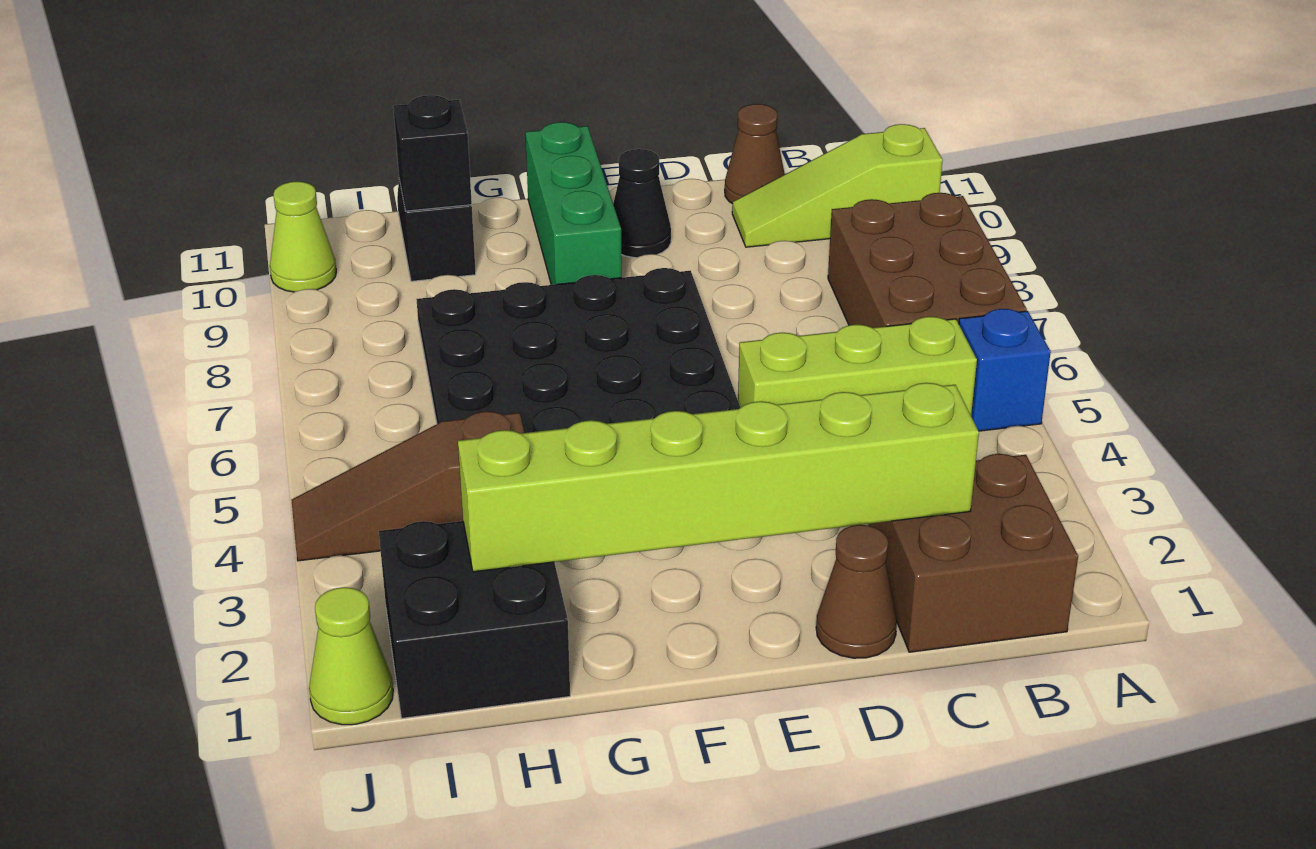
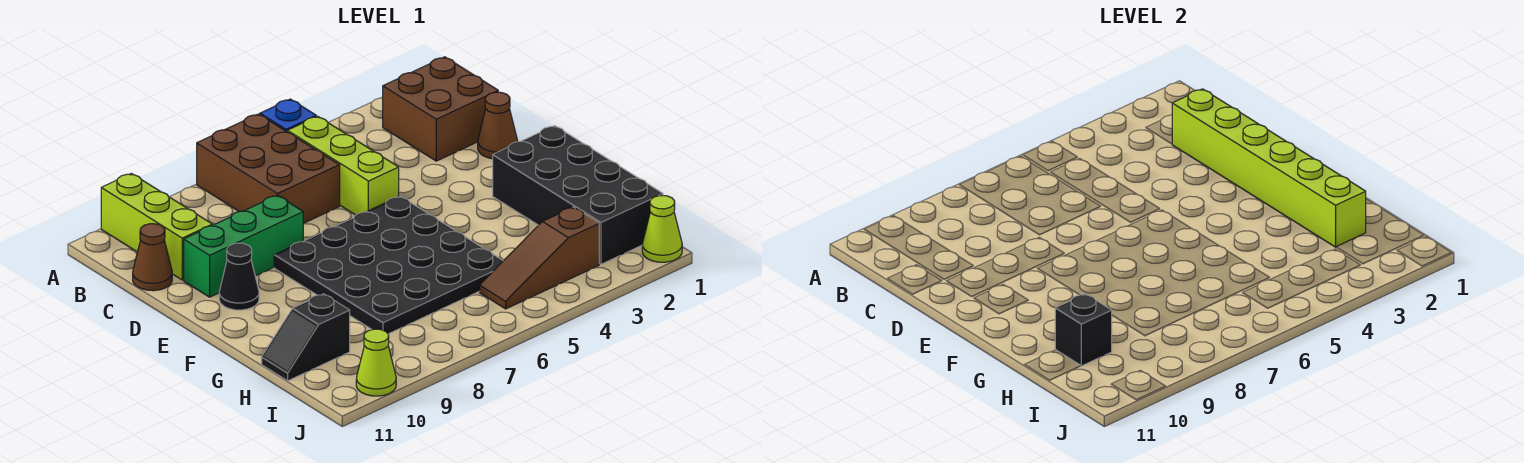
brown brick A6:B8 level 1 -> brown brick A6:C7 level 1
lime slope A10:C10 level 1 top A -> lime brick A10:C10 level 1
green brick F9:F11 level 1 -> green brick D8:D10 level 1
black brick H1:I2 level 1 -> black brick F1:I2 level 1
brown slope H4:J4 level 1 top H -> brown slope I3:I5 level 1 top 3

